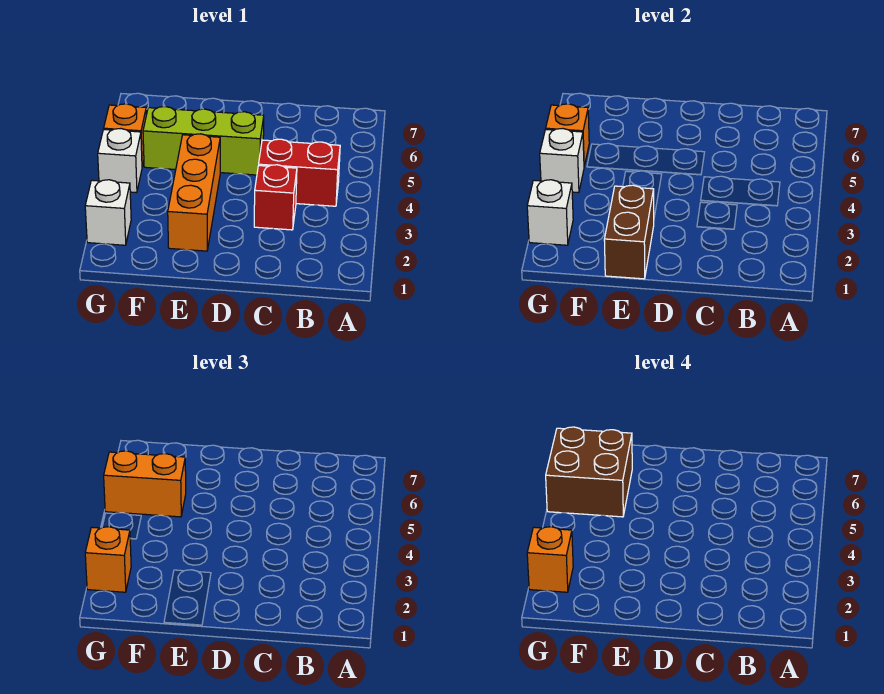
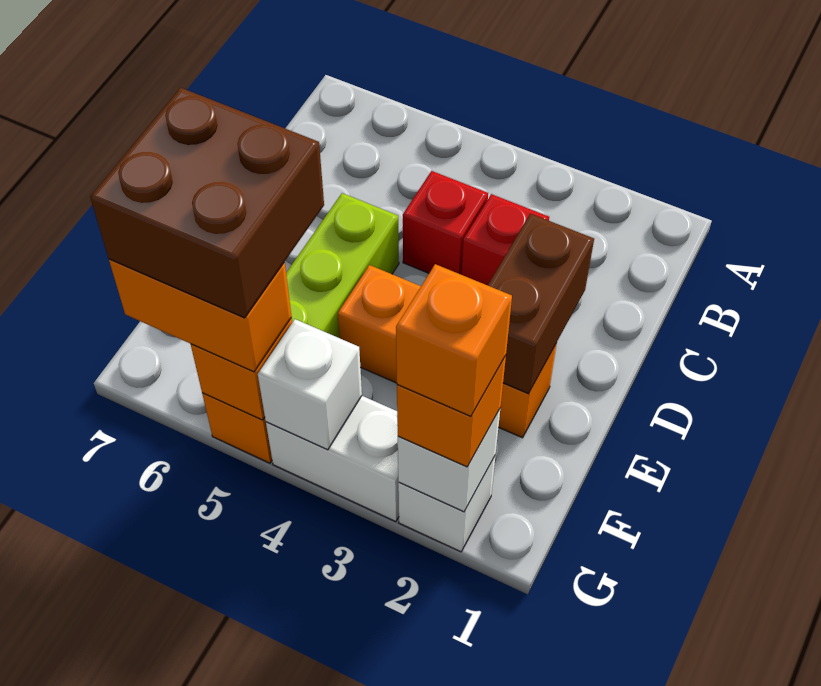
red brick B4:C4 level 1 -> red brick C4 level 1
brown brick E1:E2 level 2 -> brown brick D2:E2 level 2
orange brick F5:G5 level 3 -> orange brick G5:G6 level 3
white brick G4 level 1 -> white brick G3:G4 level 1

